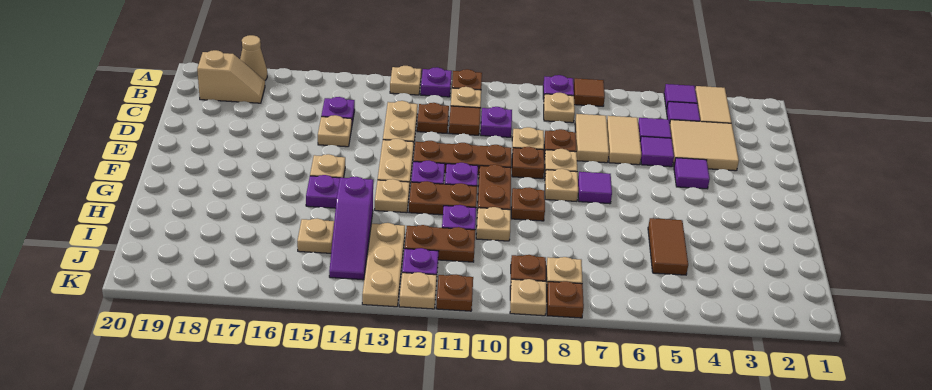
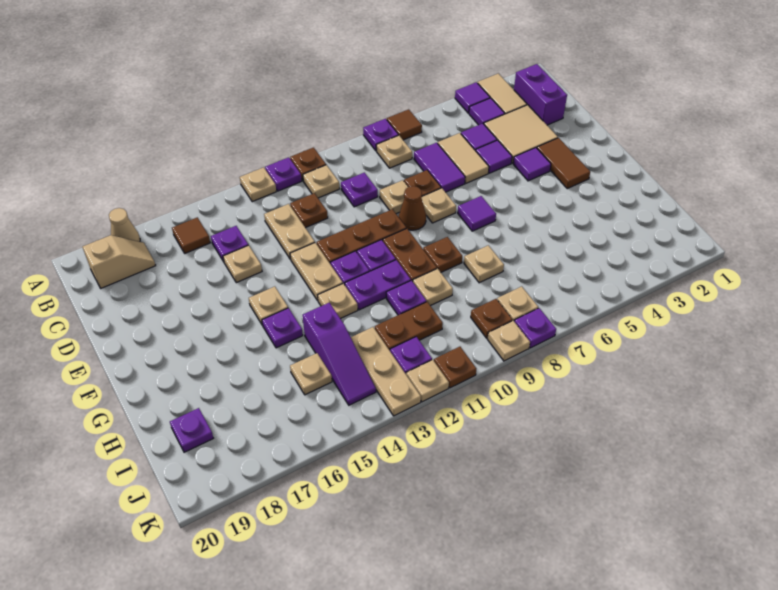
none -> purple brick B2:C2 level 1
tan tile C7:D7 level 1 -> purple tile C7:D7 level 1
brown tile C11 level 1 -> brown tile B16 level 1
brown plate E9 level 1 -> brown cone E9 level 1
tan plate F8 level 1 -> tan plate H8 level 1
brown plate G11:G12 level 1 -> purple plate G11:G12 level 1
brown tile H5:I5 level 1 -> brown tile E3:F3 level 1
none -> purple plate I19 level 1
brown plate K8 level 1 -> purple plate K8 level 1

